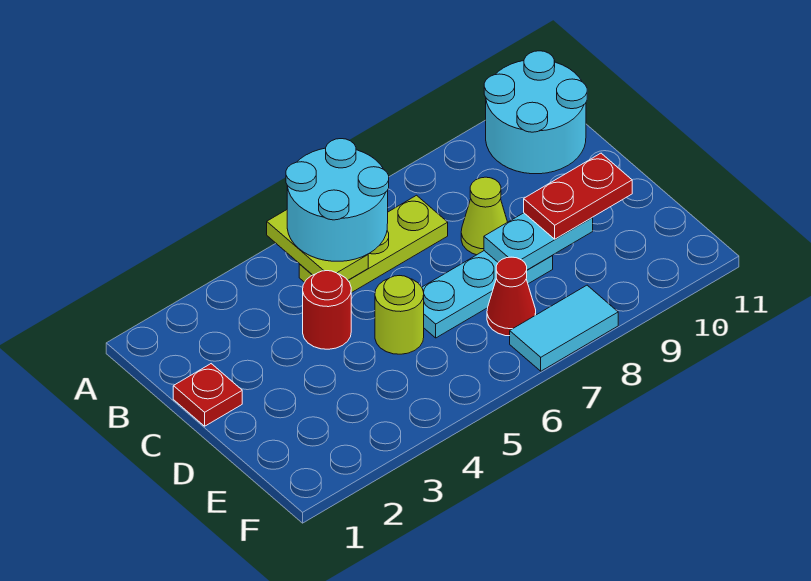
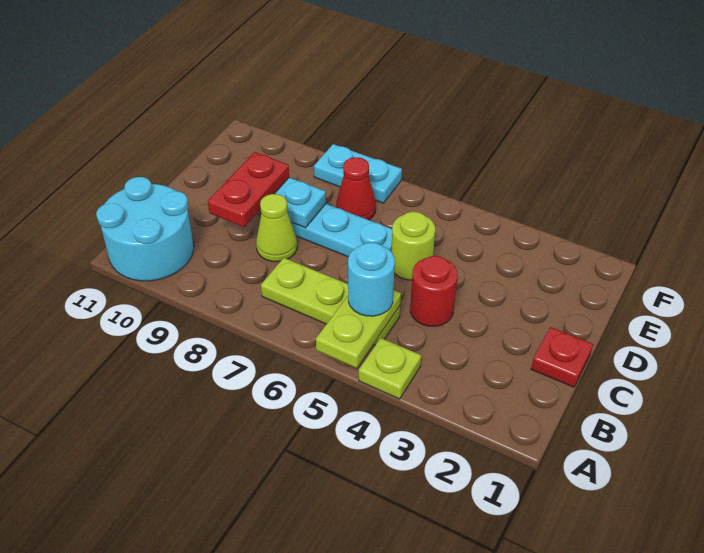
none -> lime plate A4 level 1
cyan round brick A5:B6 level 3 -> cyan round brick B5 level 3
red plate D9:D10 level 3 -> red plate C9:D9 level 3
cyan tile F7:F8 level 1 -> cyan plate F7:F8 level 1

